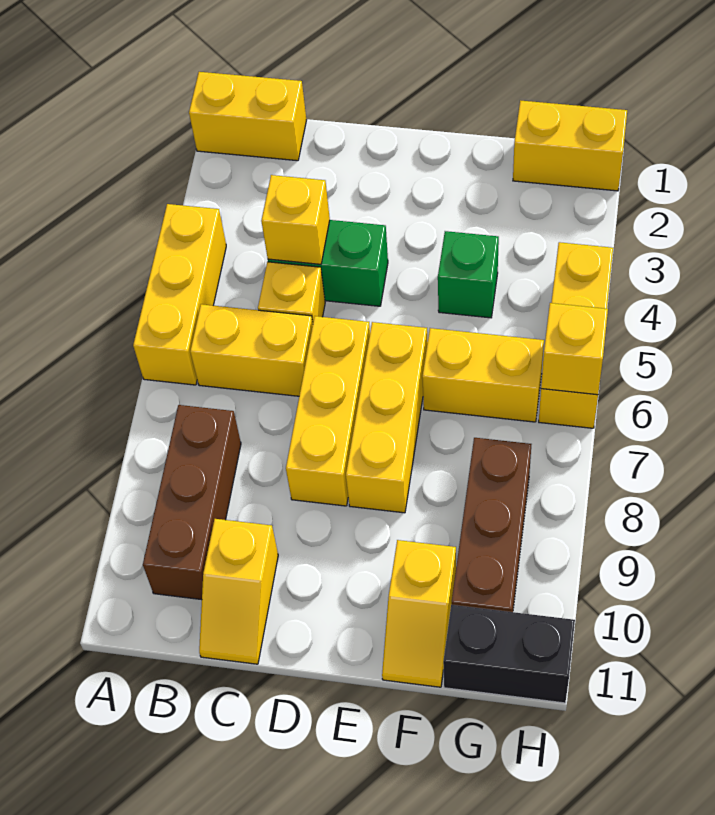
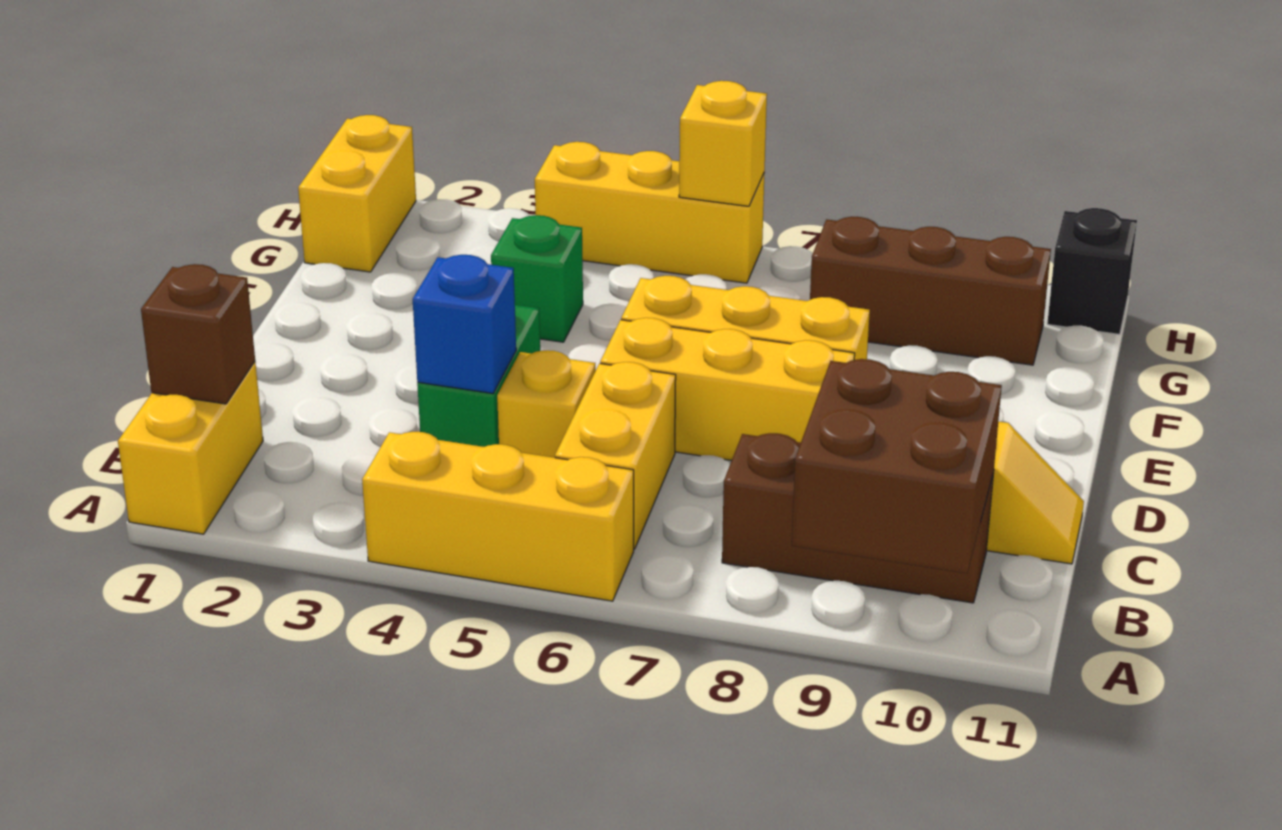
none -> brown brick A9:B10 level 2
none -> brown brick B1 level 2
yellow brick C4 level 2 -> blue brick C4 level 2
yellow brick F6:G6 level 1 -> none
yellow slope F10:F11 level 1 top 10 -> none
black brick G11:H11 level 1 -> black brick H11 level 1

